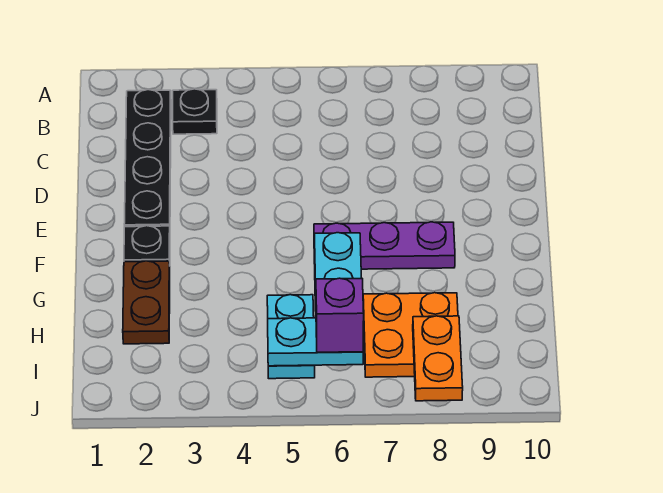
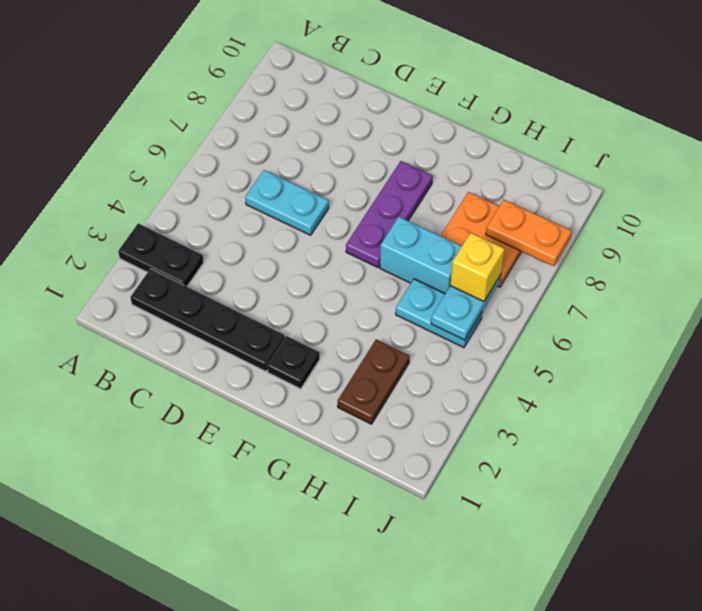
black plate B3 level 1 -> black plate A3:B3 level 1
none -> cyan plate C6:D6 level 1
brown plate G2:H2 level 1 -> brown plate H2:H3 level 1
purple brick I6 level 3 -> yellow brick I6 level 3

